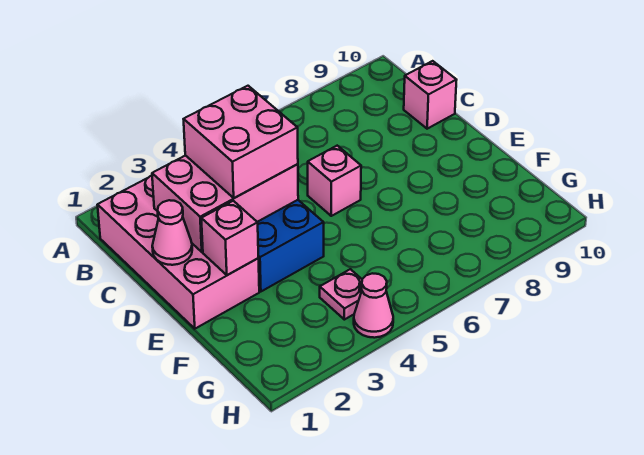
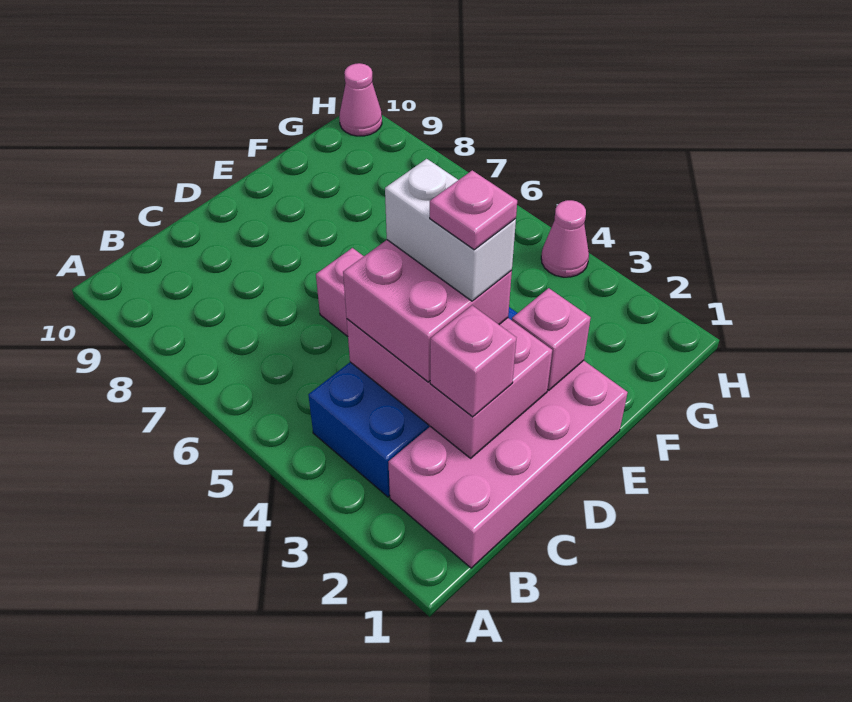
pink brick C10 level 1 -> pink brick C2 level 3
pink cone D1 level 2 -> pink cone H10 level 1
none -> white brick D3:D4 level 4
pink plate G4 level 1 -> pink plate D3 level 5

